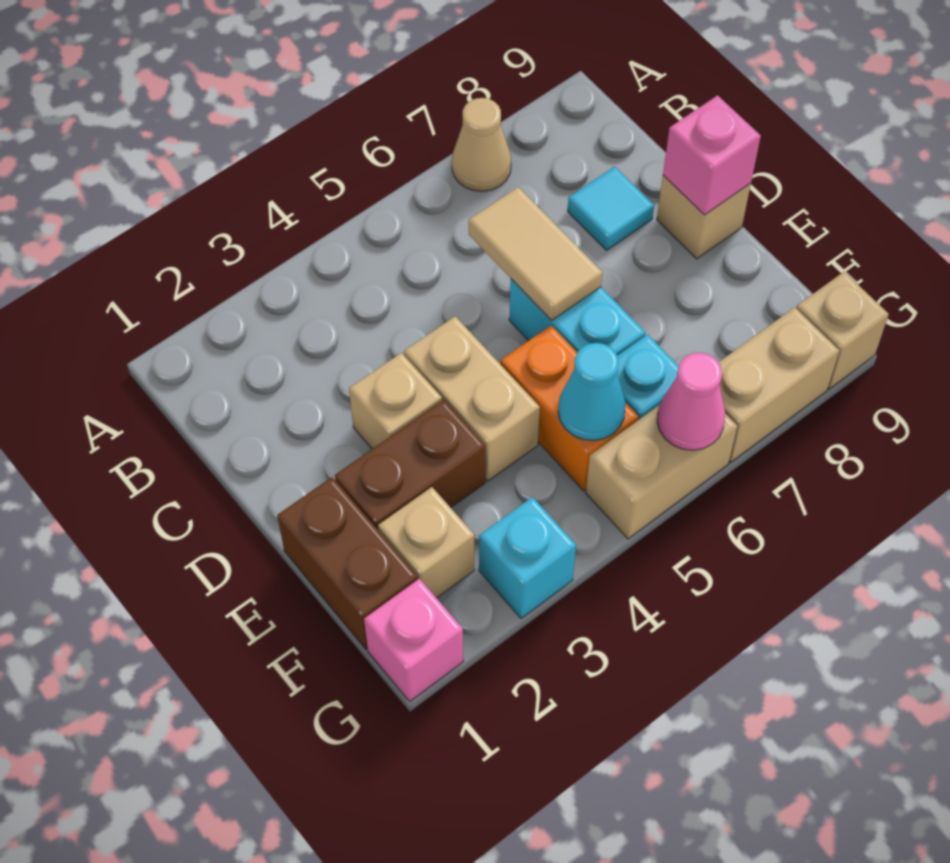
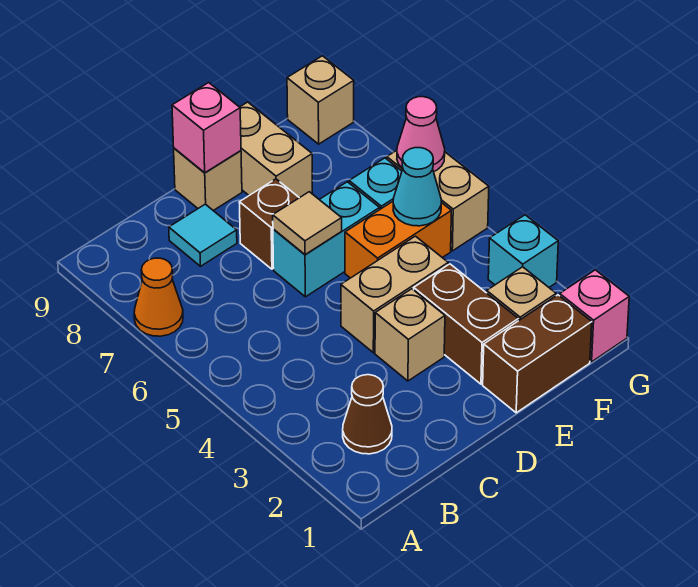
tan cone A7 level 1 -> orange cone A7 level 1
none -> brown cone B2 level 1
tan tile C6:D6 level 2 -> tan tile D6 level 2
none -> brown brick D7 level 1
tan brick G7:G8 level 1 -> tan brick E8:E9 level 1

